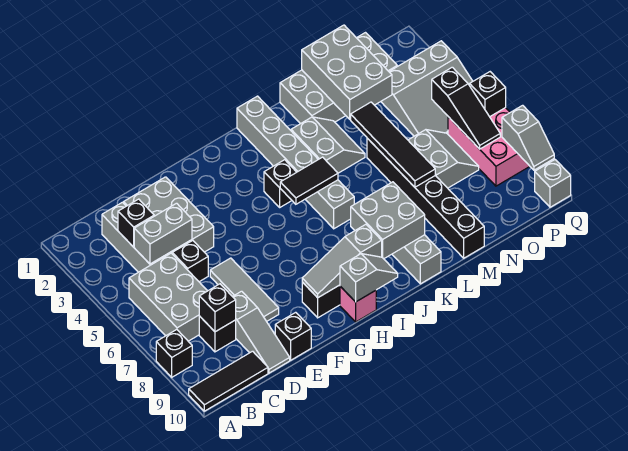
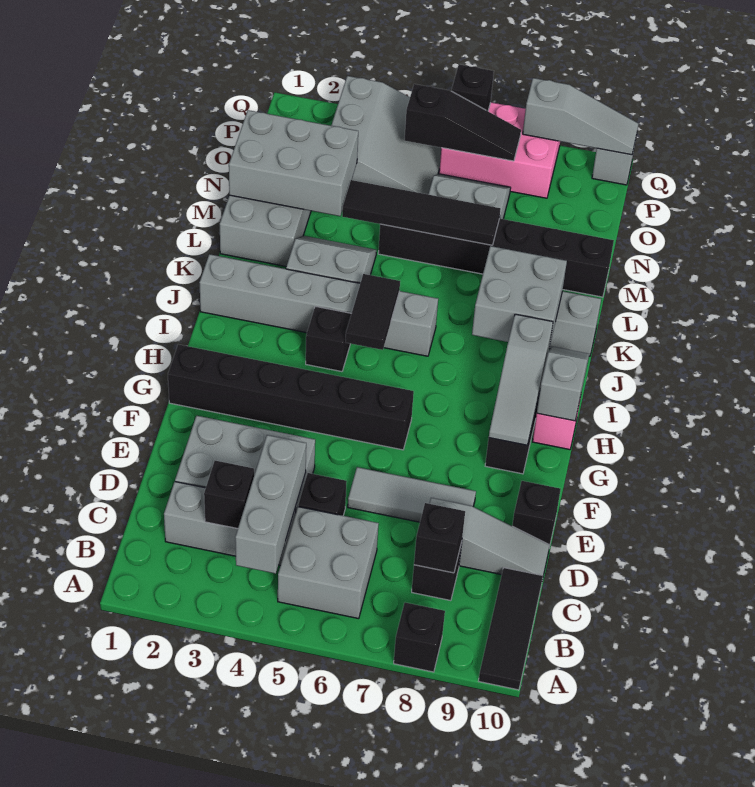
grey brick B5:C7 level 1 -> grey brick B5:C6 level 1
grey brick C4:D4 level 2 -> grey brick B4:D4 level 2
none -> black brick G1:G6 level 1
grey slope Q8:Q9 level 2 top 8 -> grey slope Q8:Q10 level 2 top 8

